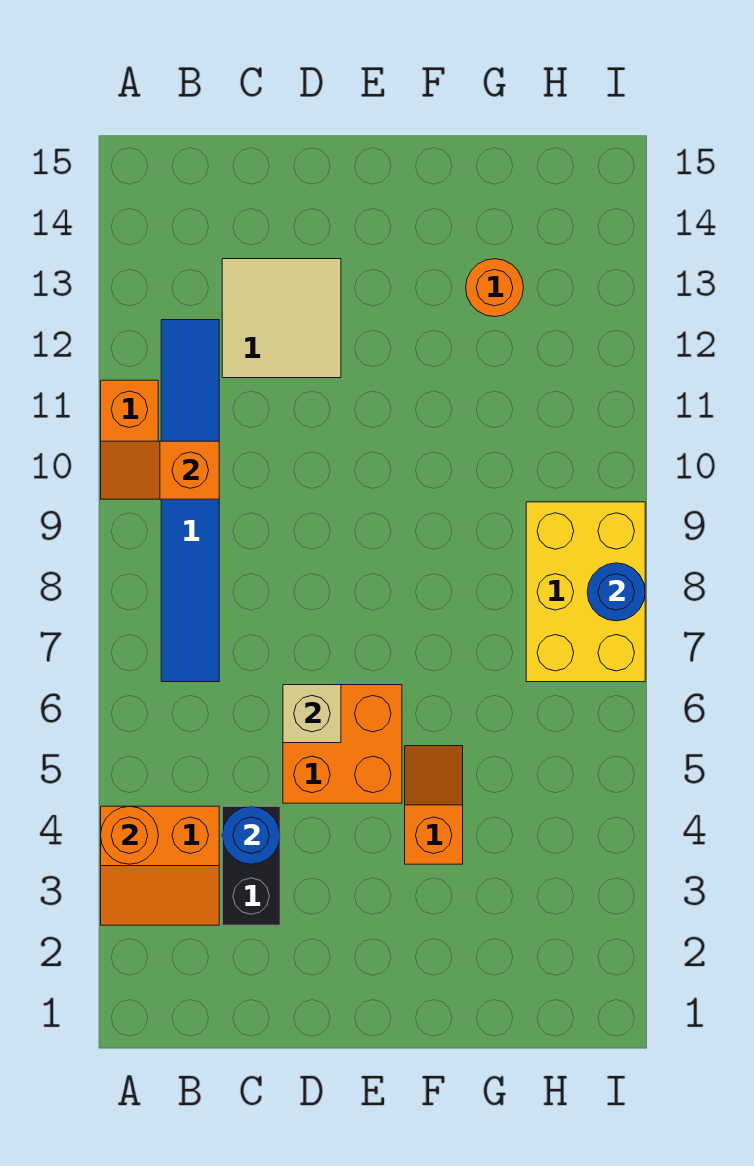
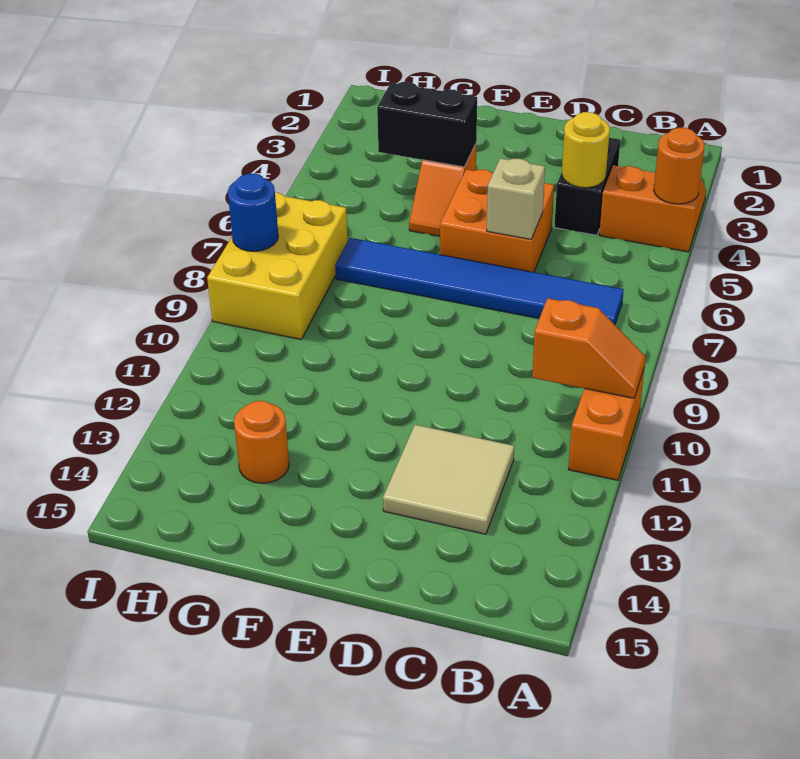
blue tile B7:B12 level 1 -> blue tile B7:G7 level 1
blue round brick C4 level 2 -> yellow round brick C4 level 2
none -> black brick F4:G4 level 2

